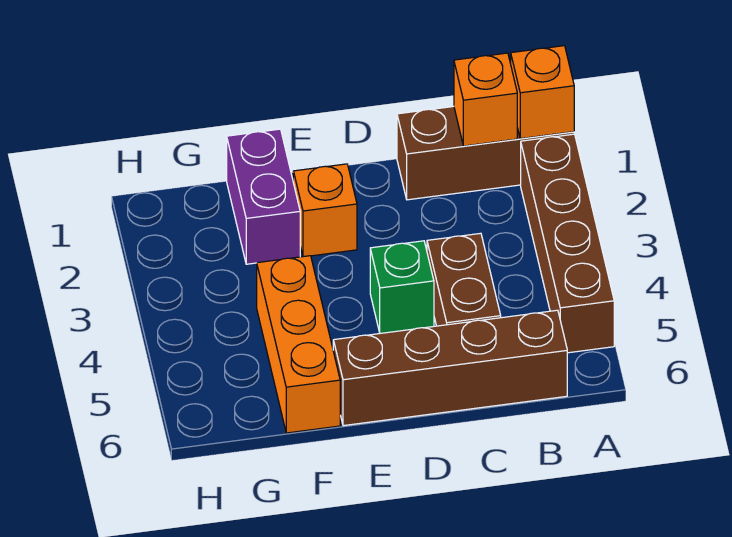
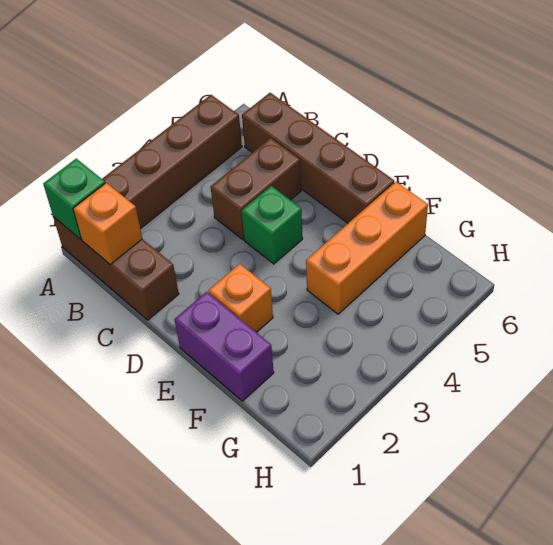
orange brick A1 level 2 -> green brick A1 level 2
purple brick F1:F2 level 1 -> purple brick E1:F1 level 1

